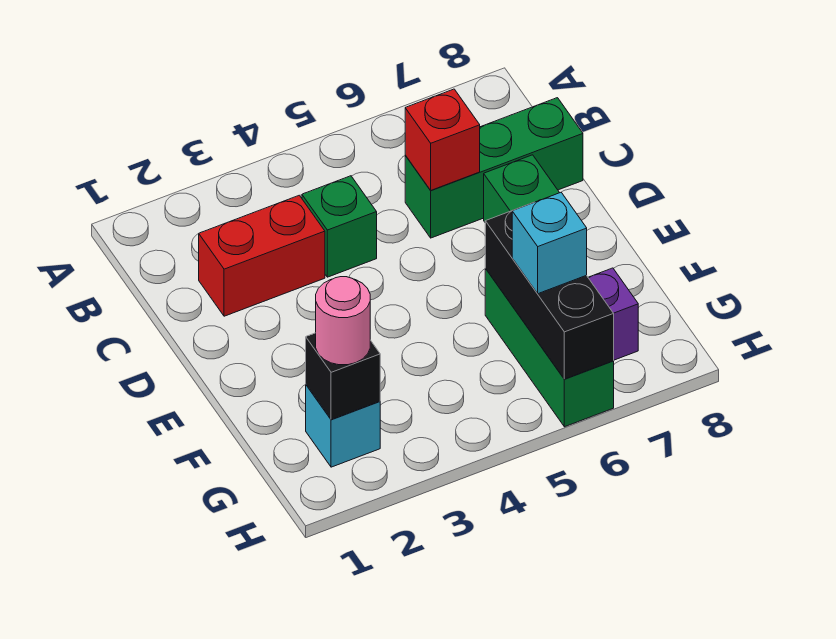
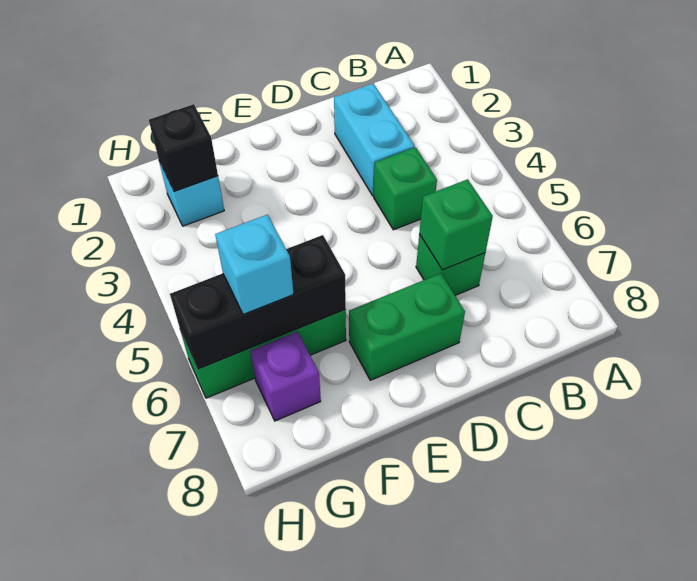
red brick C2:C3 level 1 -> cyan brick C2:C3 level 1
green brick C6:C8 level 1 -> green brick C6 level 1
red brick C6 level 2 -> green brick C6 level 2
pink round brick G2 level 3 -> none

